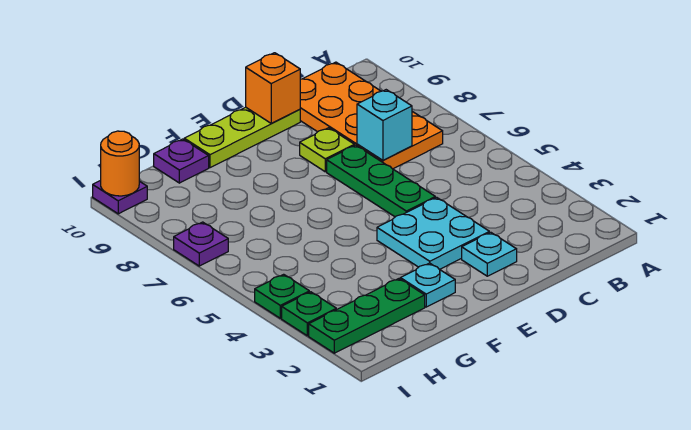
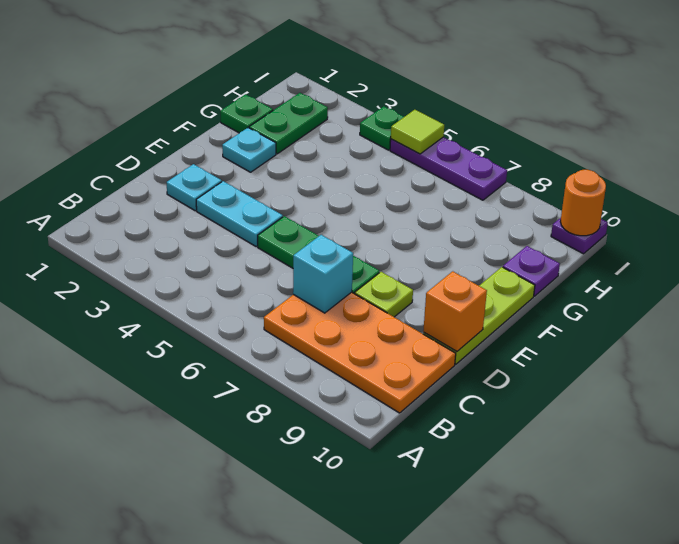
cyan plate D3:E4 level 1 -> cyan plate D3:D4 level 1
green plate G2:I2 level 1 -> green plate G2:H2 level 1
green plate I3 level 1 -> green plate G1 level 1
none -> lime tile I5 level 2
purple plate I7 level 1 -> purple plate I5:I7 level 1

